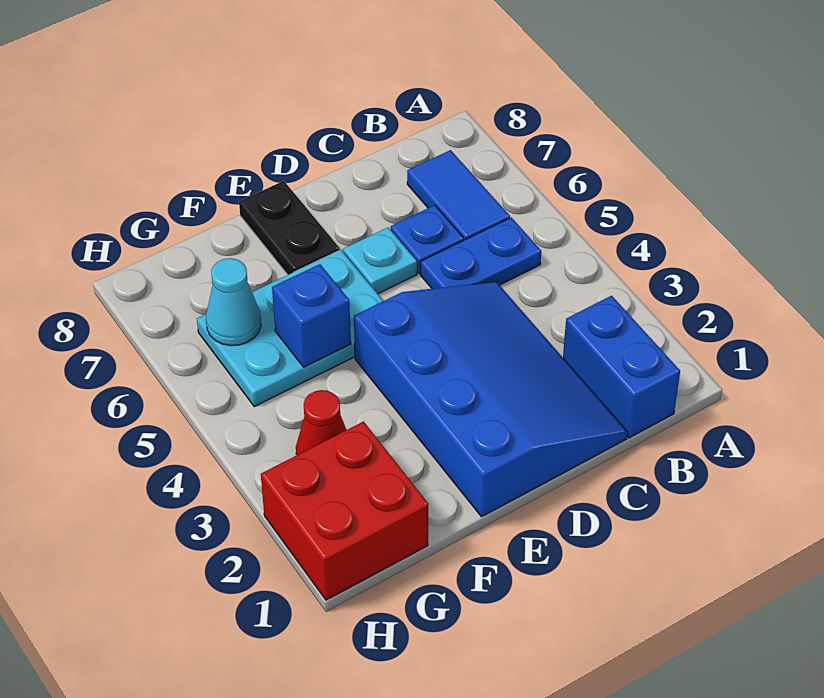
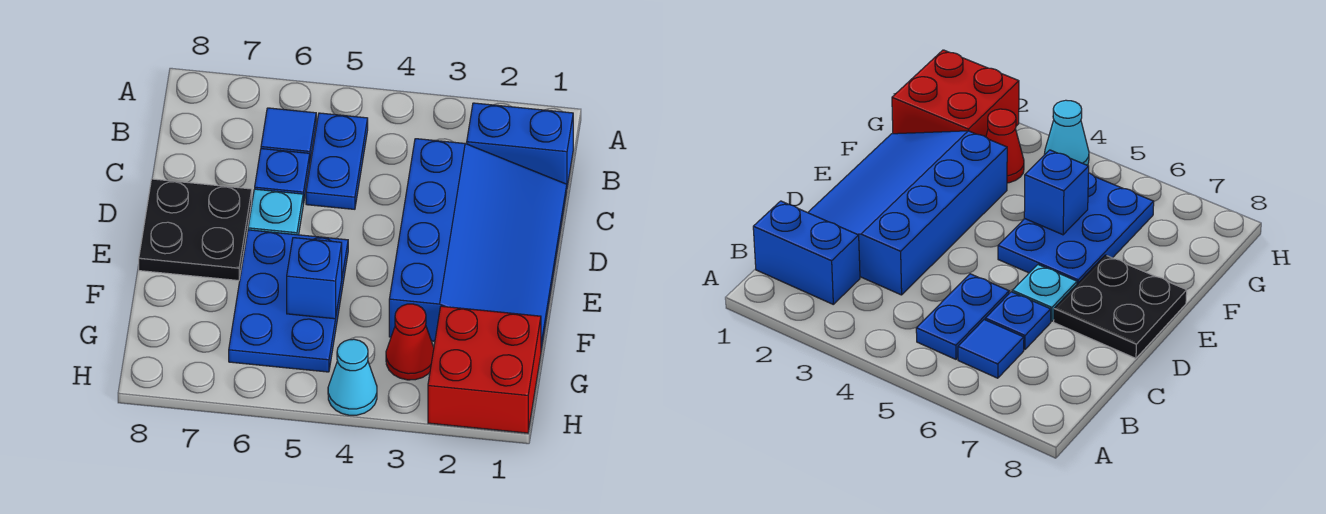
blue tile B6:B7 level 1 -> blue tile B6 level 1
blue slope C1:E4 level 1 top E -> blue slope C1:F3 level 1 top 3
cyan plate E5:G6 level 1 -> blue plate E5:G6 level 1
black plate E7:E8 level 1 -> black plate D7:E8 level 1
cyan cone G6 level 2 -> cyan cone H4 level 1

